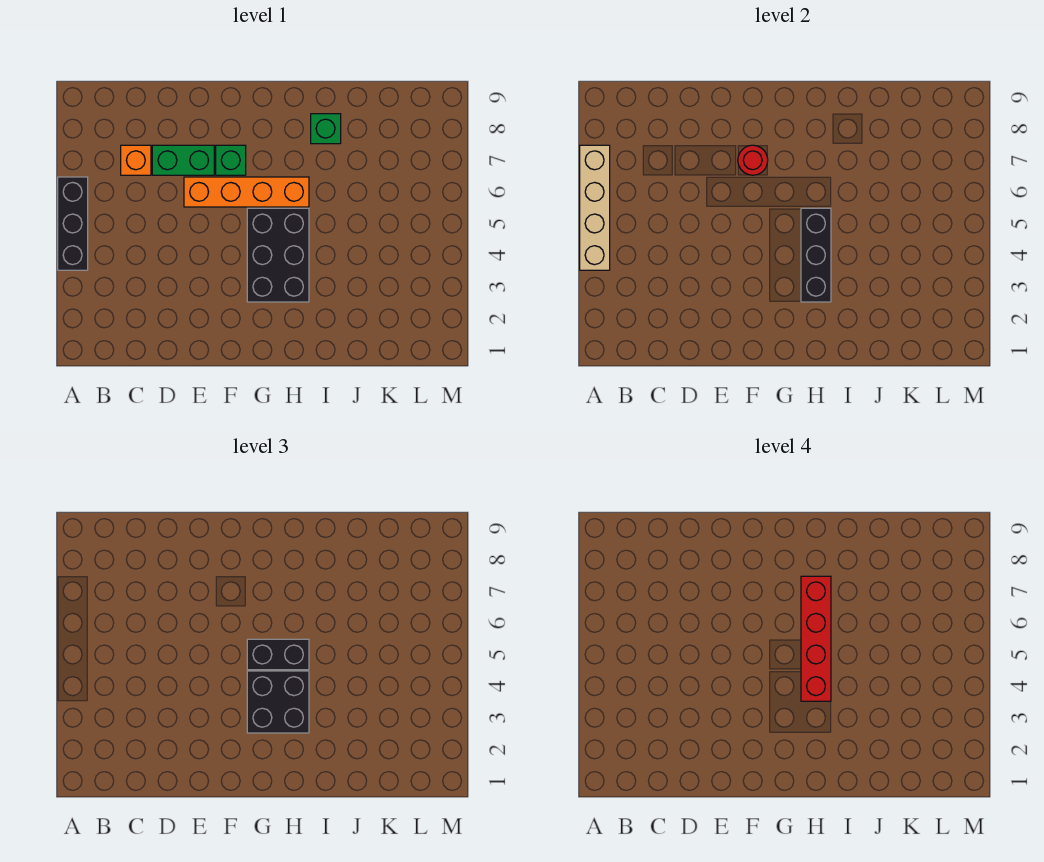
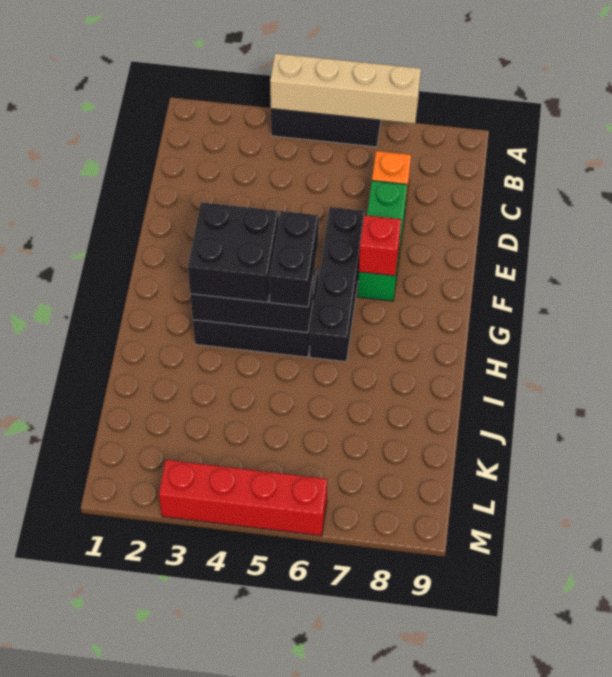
orange brick E6:H6 level 1 -> black brick E6:H6 level 1
red round brick F7 level 2 -> red brick F7 level 2
red brick H4:H7 level 4 -> red brick M3:M6 level 1
green brick I8 level 1 -> none

